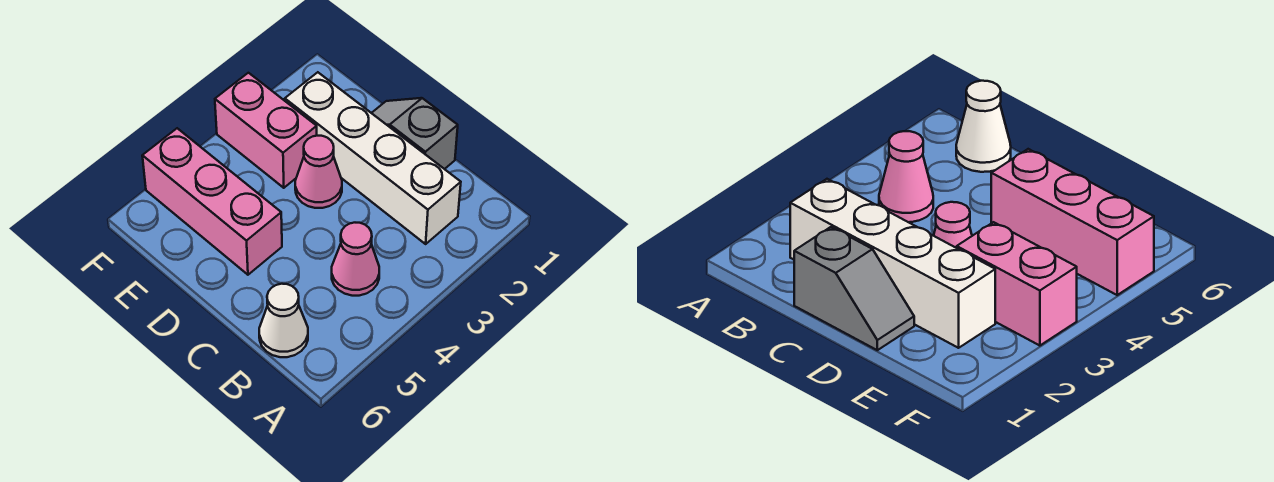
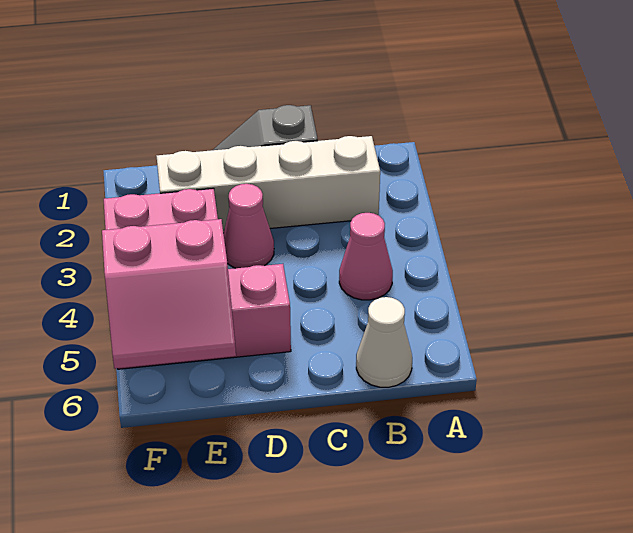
none -> pink slope E5:F6 level 2 top 5

